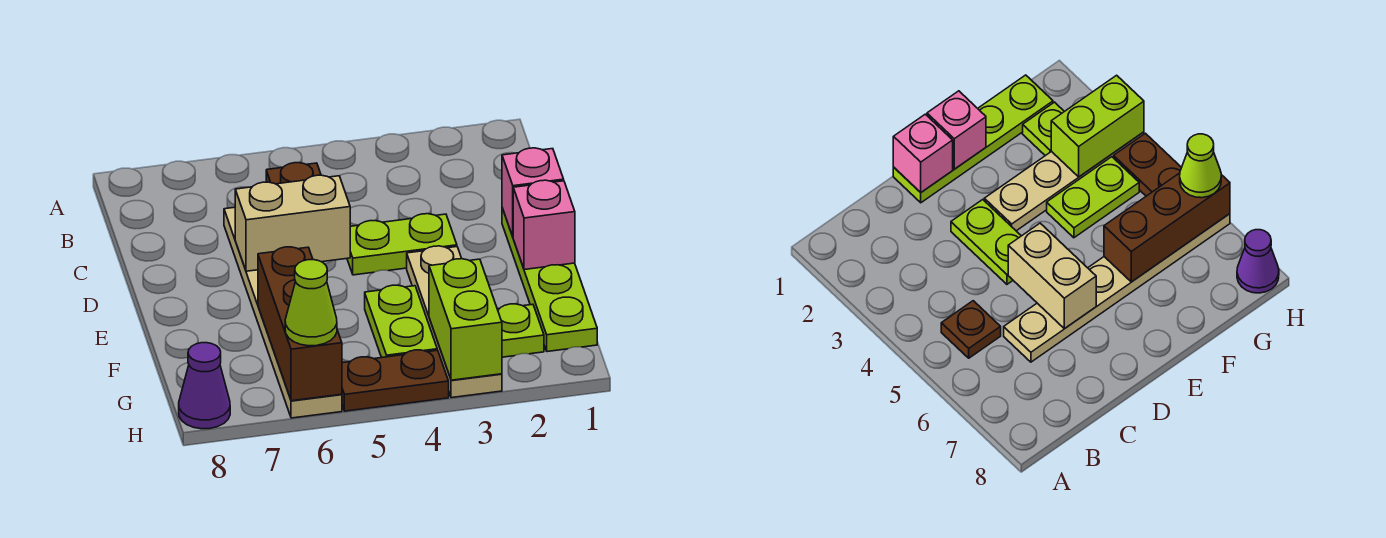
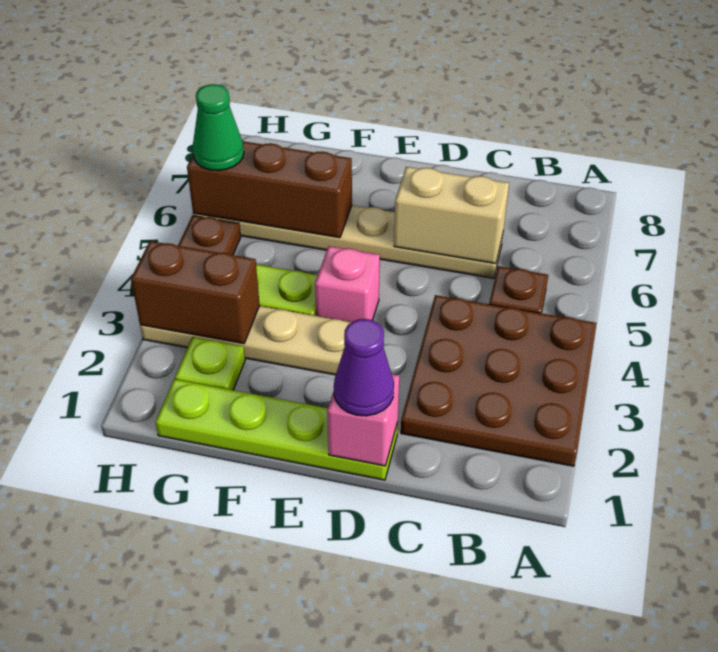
none -> brown plate A2:C4 level 1
lime plate D3:D4 level 1 -> none
tan brick D5:D6 level 2 -> tan brick C6:D6 level 2
pink brick E1 level 2 -> pink brick E4 level 1
lime brick G3:H3 level 2 -> brown brick G3:H3 level 2
lime cone H6 level 3 -> green cone H6 level 3
purple cone H8 level 1 -> purple cone D1 level 3

